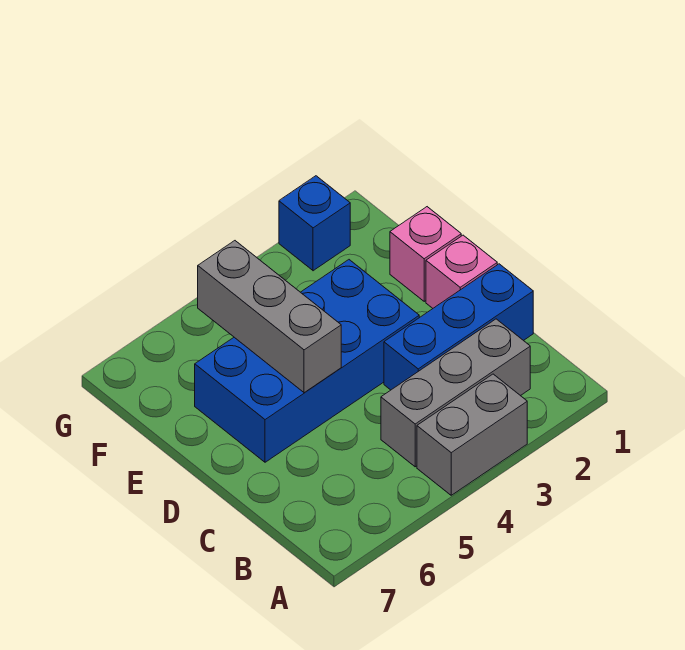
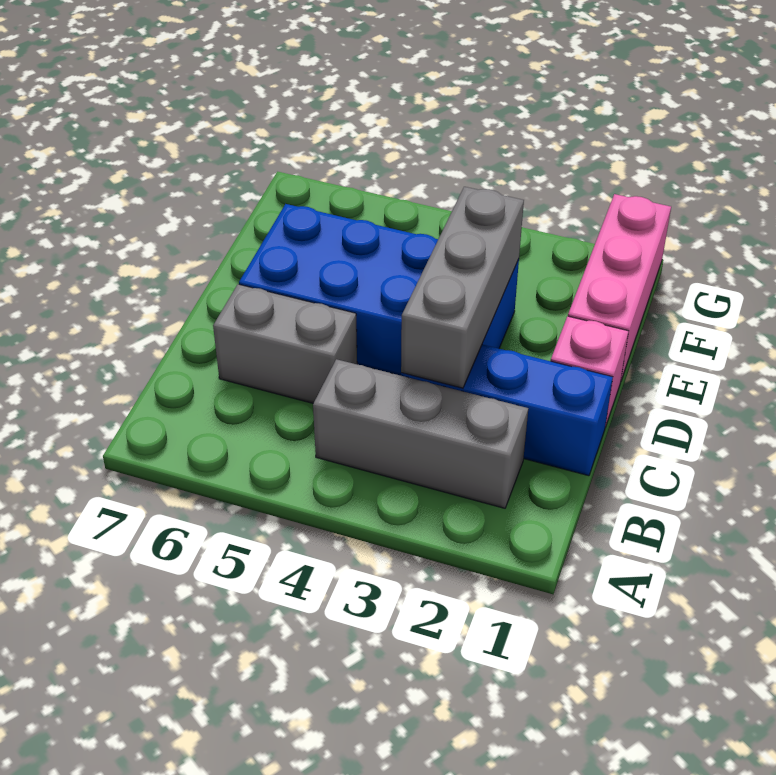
grey brick A3:A4 level 1 -> grey brick C5:C6 level 1
grey brick D5:F5 level 2 -> grey brick C3:E3 level 2
pink brick E1 level 1 -> pink brick E1:G1 level 1
blue brick G2 level 1 -> none

